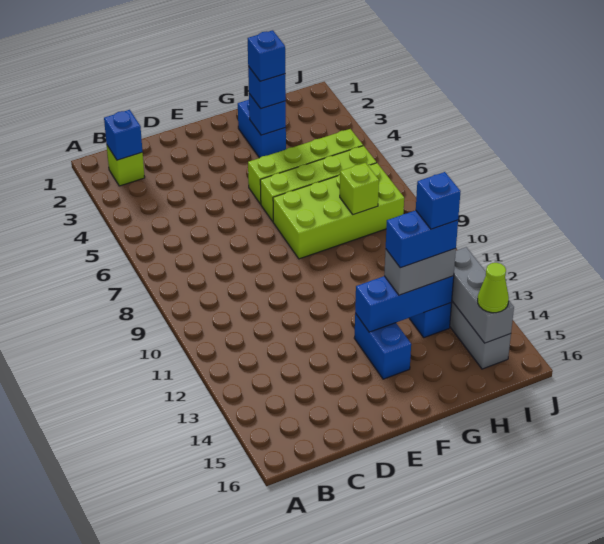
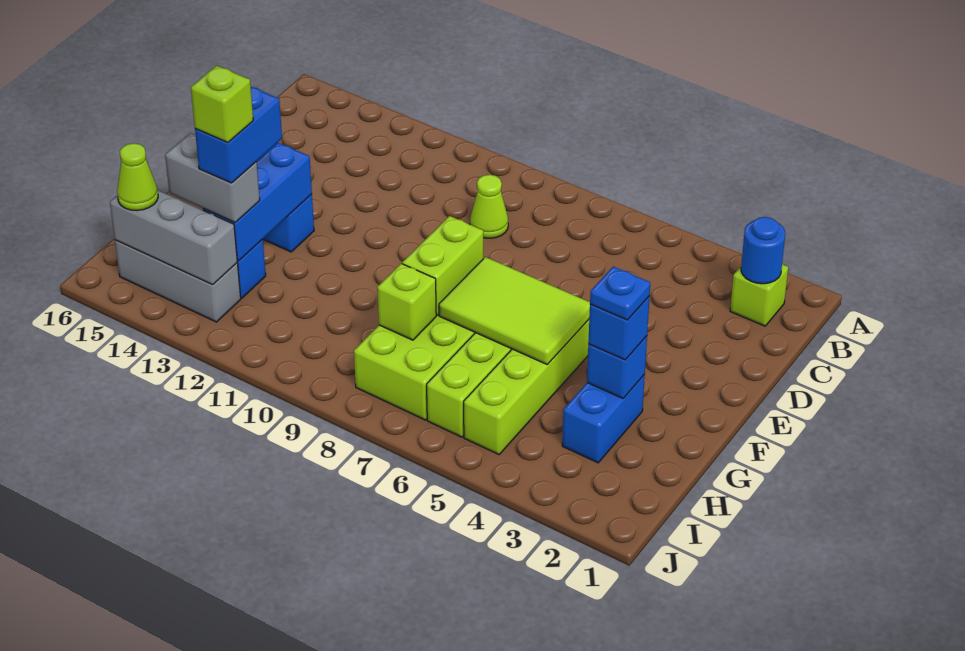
blue brick B2 level 2 -> blue round brick B2 level 2
none -> lime cone C9 level 1
none -> lime tile F5:G7 level 2
none -> lime brick F8:G8 level 2
blue brick G2:G3 level 1 -> blue brick G3:H3 level 1
blue brick G3 level 4 -> blue plate G3 level 4
grey brick G13:H13 level 3 -> grey brick H13:H14 level 3
blue brick H13 level 5 -> lime brick H13 level 5

